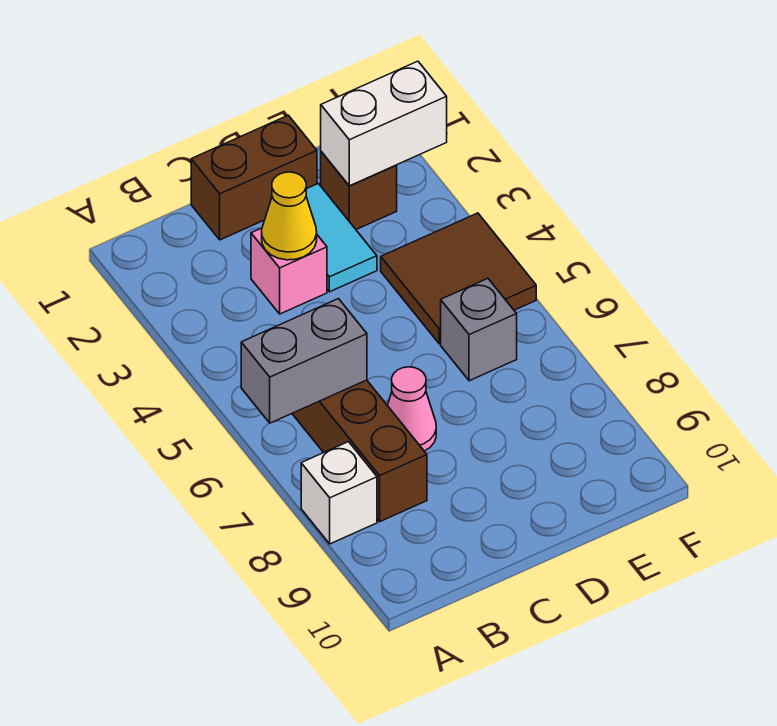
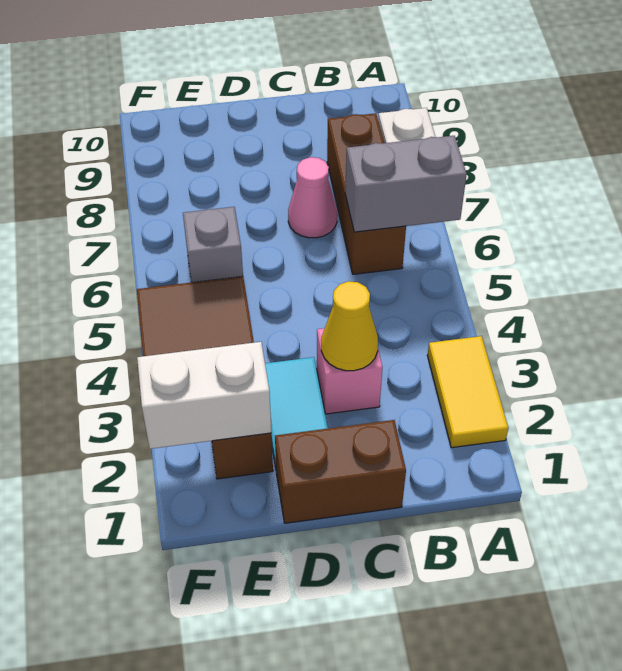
none -> yellow tile A2:A3 level 1

